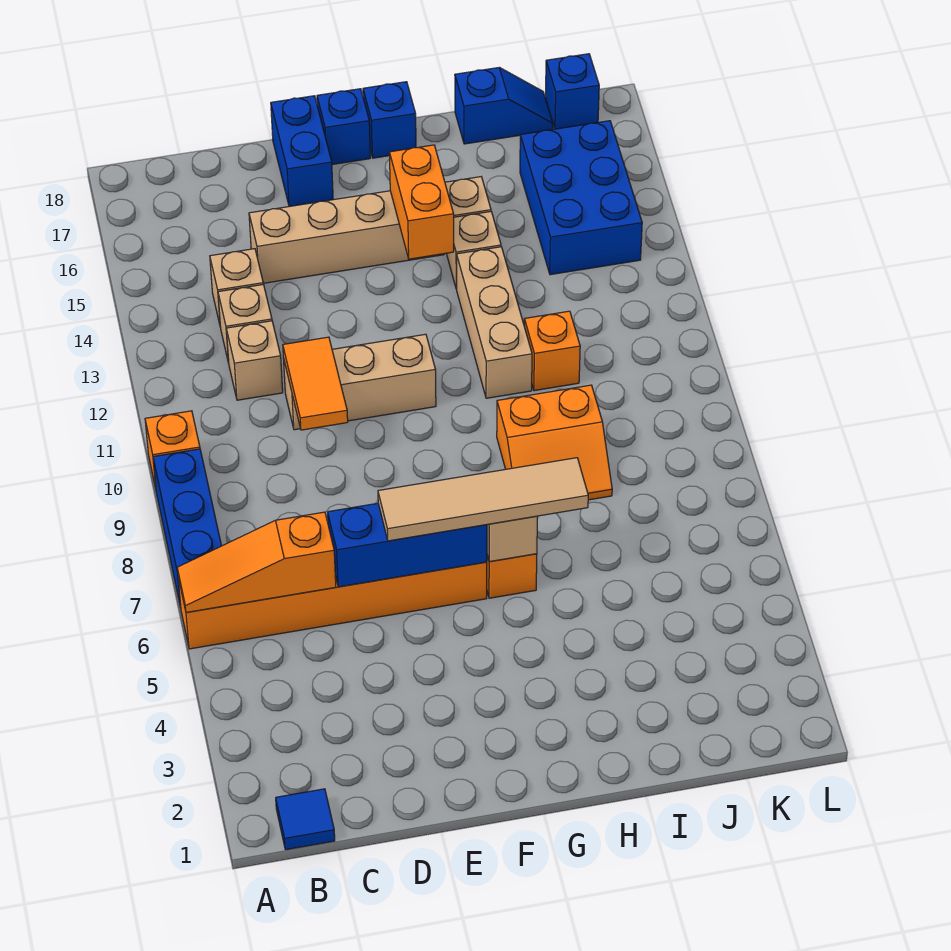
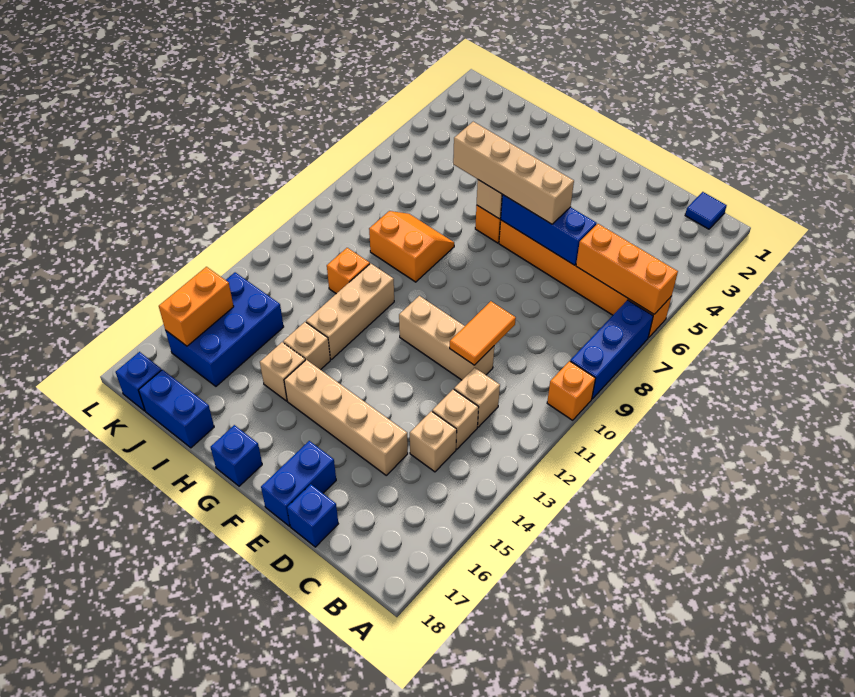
orange slope A6:C6 level 2 top C -> orange brick A6:C6 level 2
tan tile E6:H6 level 3 -> tan brick E6:H6 level 3
blue brick F18 level 1 -> blue brick D18 level 1
orange brick G14:G15 level 2 -> orange brick K15:K16 level 2
blue slope I18:J18 level 1 top I -> blue brick I18:J18 level 1

